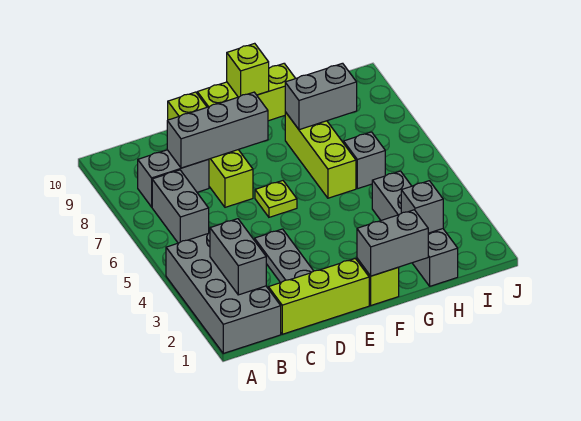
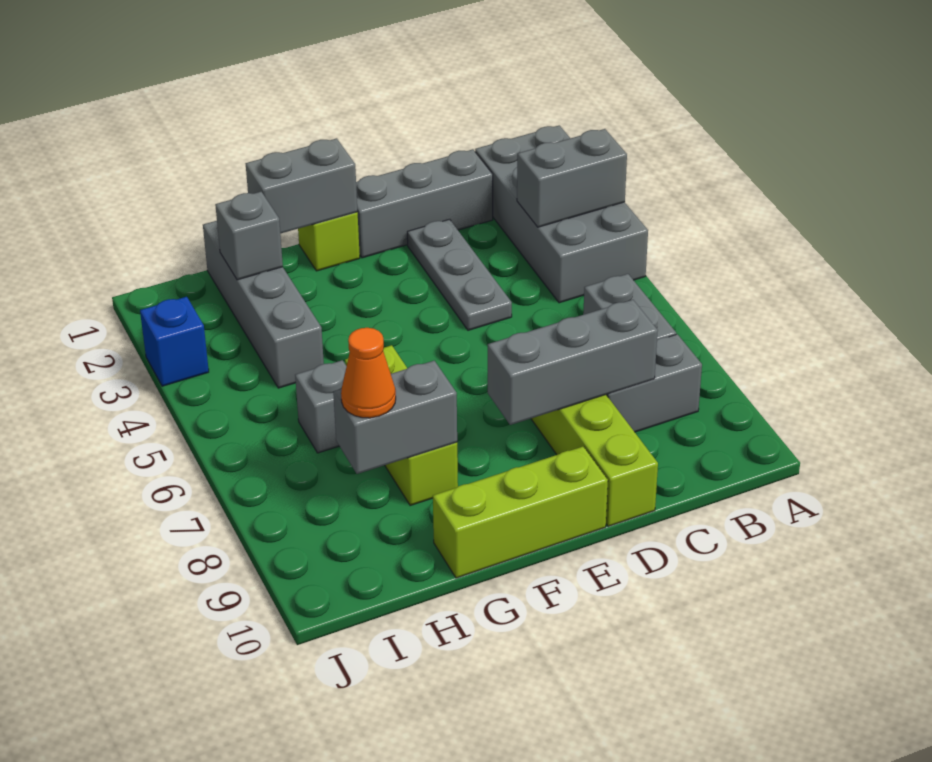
grey brick B2:B3 level 2 -> grey brick A3:B3 level 2
lime brick C1:E1 level 1 -> grey brick C1:E1 level 1
lime plate E6 level 1 -> none
lime brick F10 level 2 -> none
none -> orange cone H8 level 3
none -> blue brick J3 level 1

